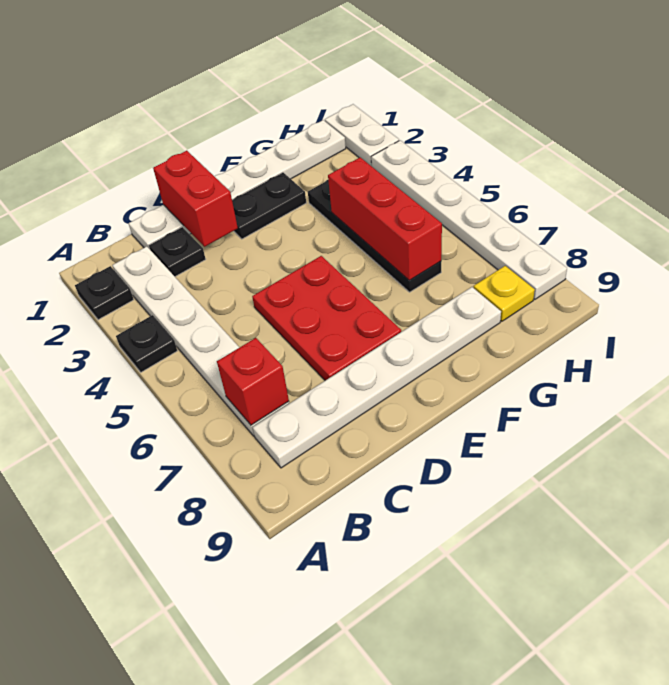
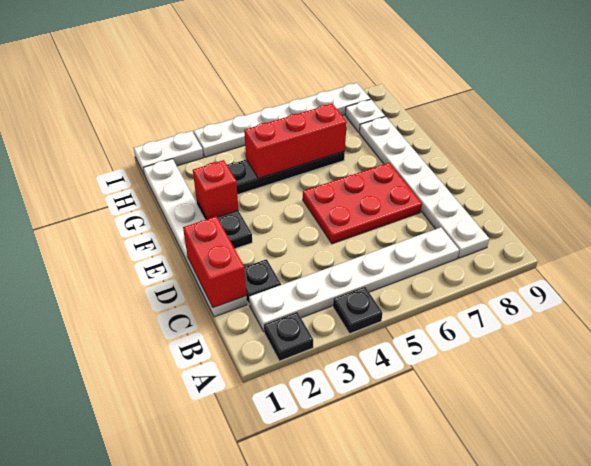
red brick B7 level 2 -> red brick F2 level 2
red brick D1:D2 level 2 -> red brick C1:D1 level 2
yellow plate H8 level 1 -> white plate H8 level 1

